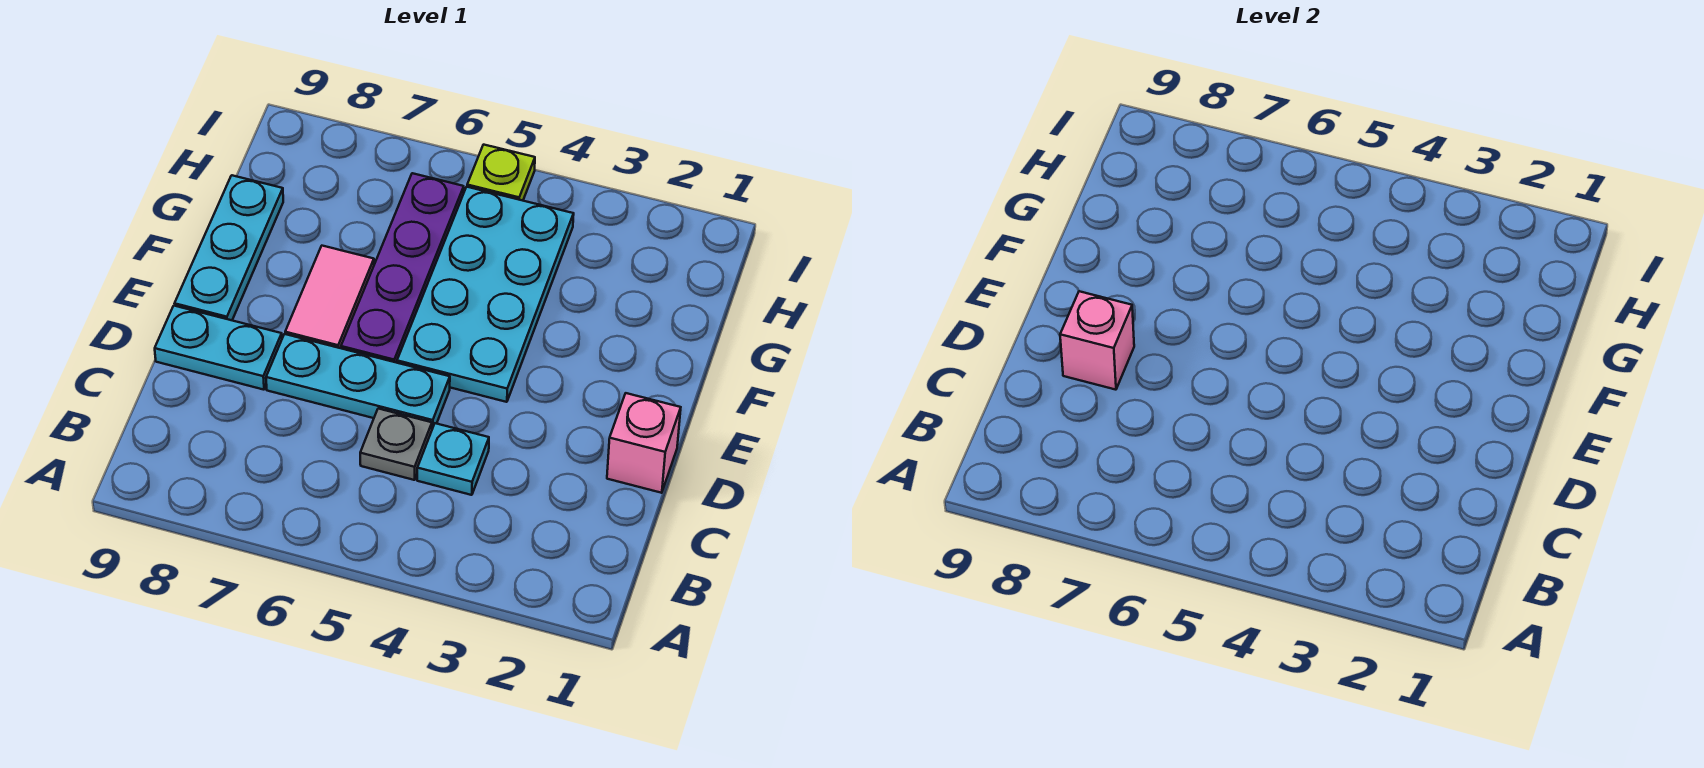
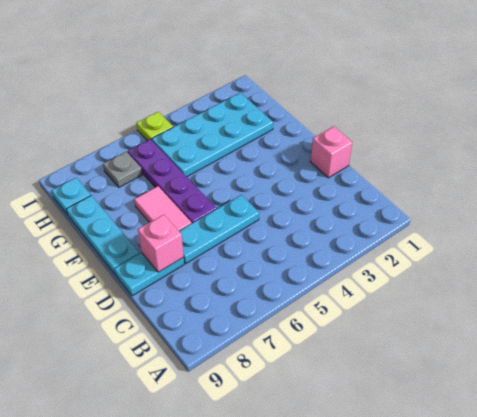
cyan plate C4 level 1 -> cyan plate H9 level 1
grey plate C5 level 1 -> grey plate H7 level 1
cyan plate E4:H5 level 1 -> cyan plate G2:H5 level 1

